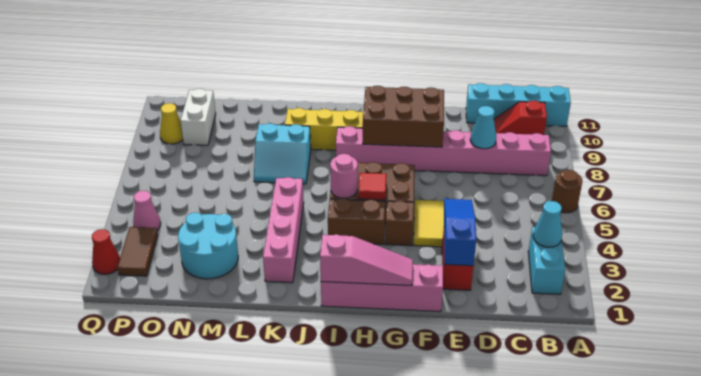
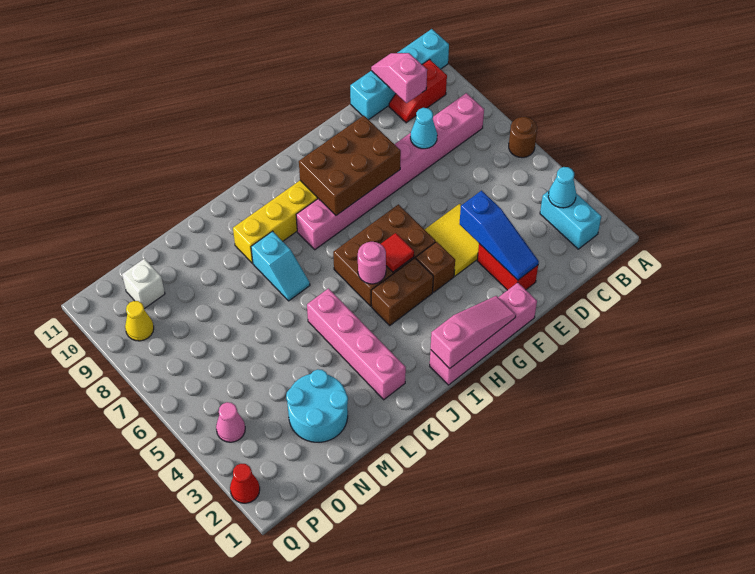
none -> pink slope C10:C11 level 2 top 10
blue slope E2:E4 level 2 top 2 -> blue slope E2:E4 level 2 top 4
cyan slope K7:L8 level 1 top 8 -> cyan slope K7:K8 level 1 top 8
white brick O9:O10 level 1 -> white brick O10 level 1
brown tile P2:P3 level 1 -> none

